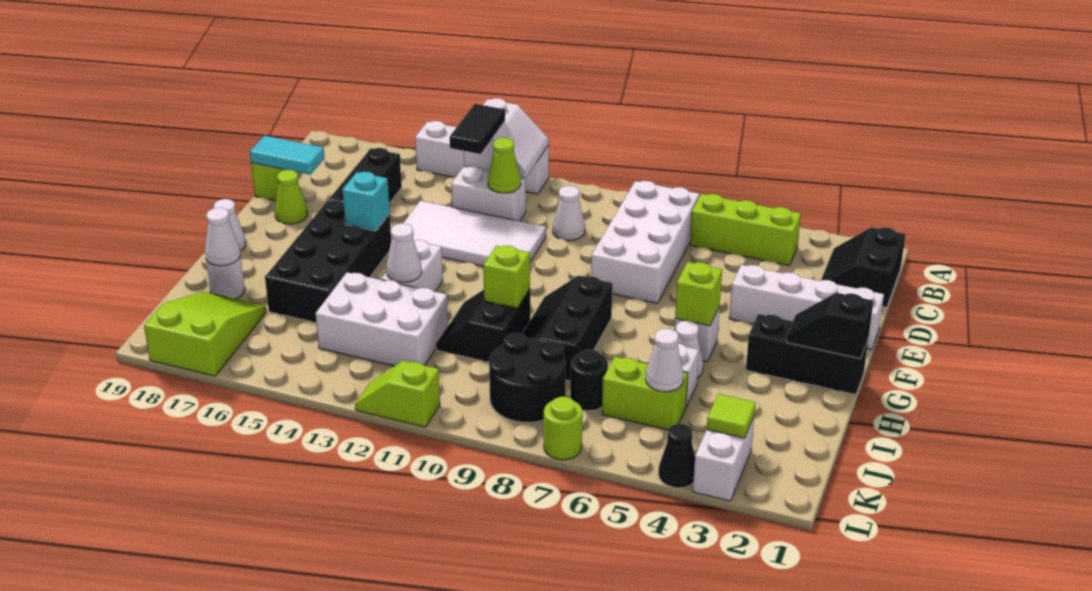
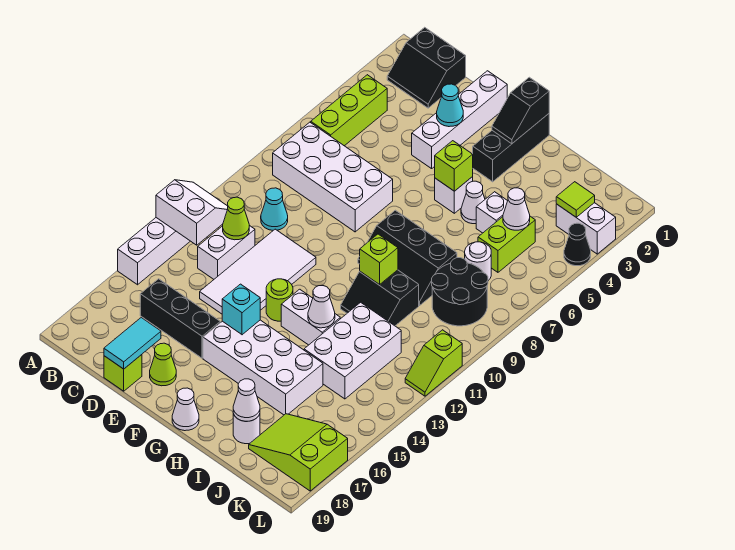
black tile B13:C13 level 3 -> none
white cone C10 level 1 -> cyan cone C10 level 1
none -> cyan cone E3 level 2
black brick F15:I16 level 1 -> white brick F15:I16 level 1
black round brick J7 level 1 -> white round brick J7 level 1
lime round brick L7 level 1 -> lime round brick F13 level 1

